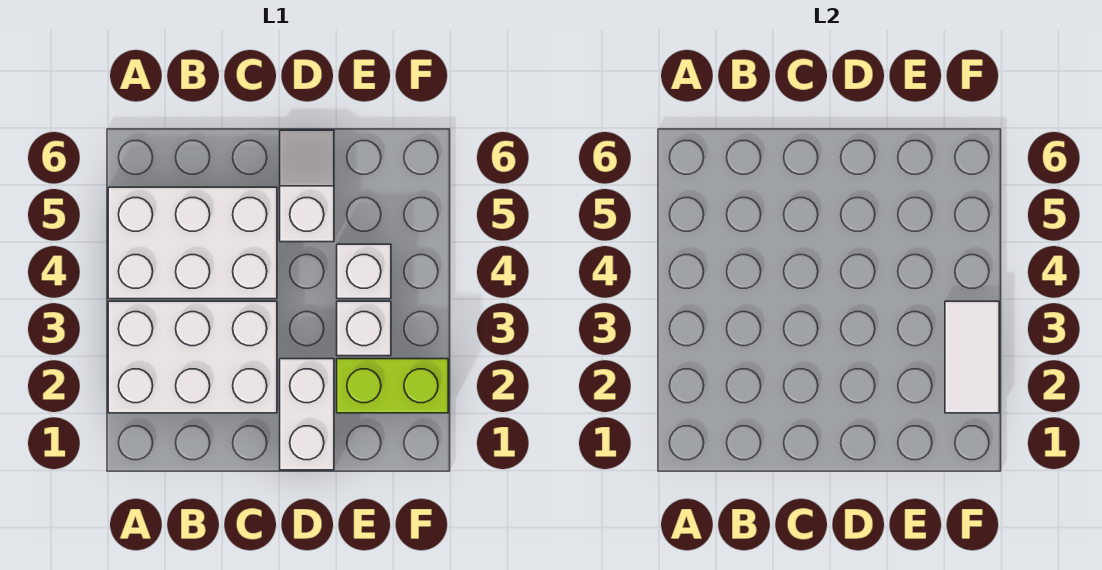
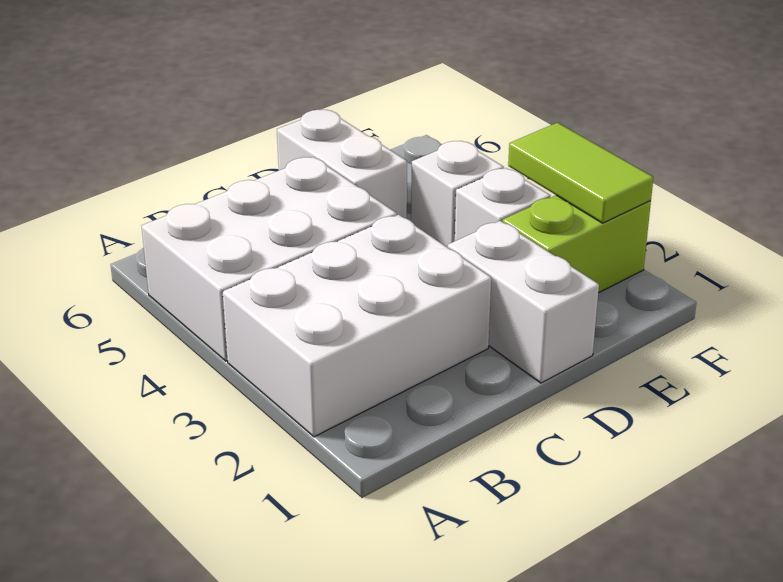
white slope D5:D6 level 1 top 5 -> white brick D5:D6 level 1
white tile F2:F3 level 2 -> lime tile F2:F3 level 2

